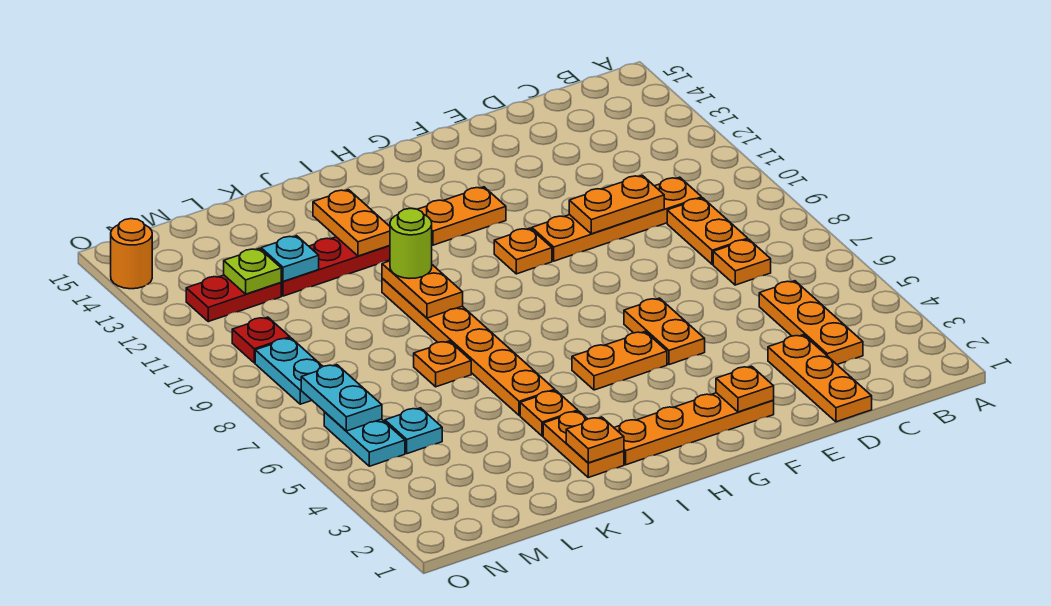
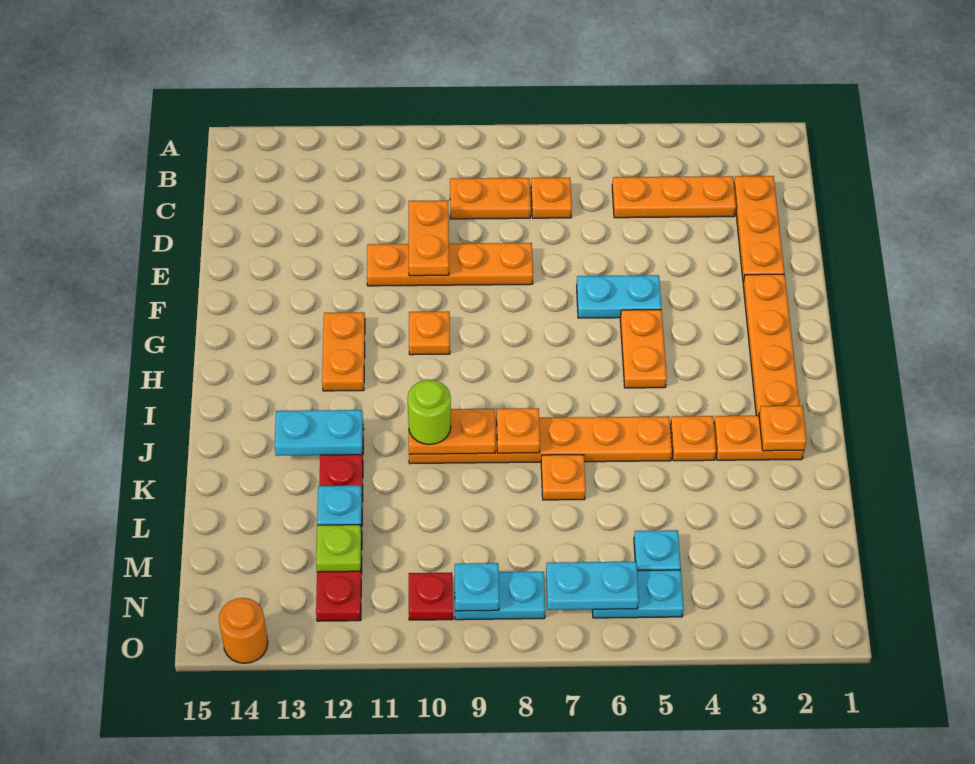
orange plate C10:F10 level 1 -> orange plate E8:E11 level 1
orange plate D1:D3 level 1 -> orange plate C2:E2 level 1
orange plate F2 level 2 -> orange plate J8 level 2
orange plate F5:F6 level 1 -> cyan plate F5:F6 level 1
orange plate J12:J13 level 2 -> cyan plate J12:J13 level 2
none -> cyan plate N9 level 2

